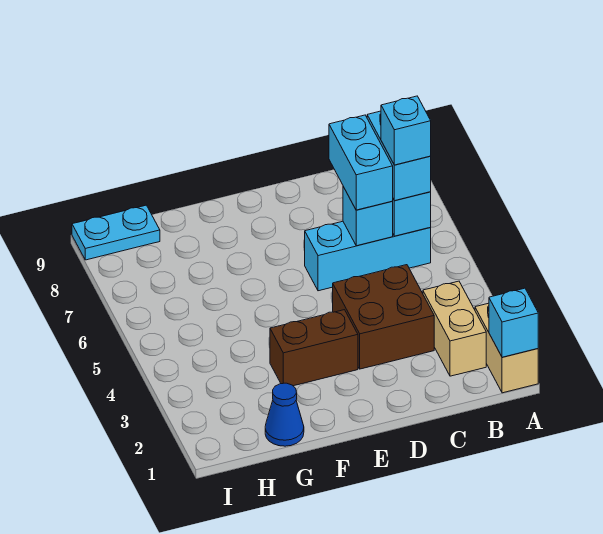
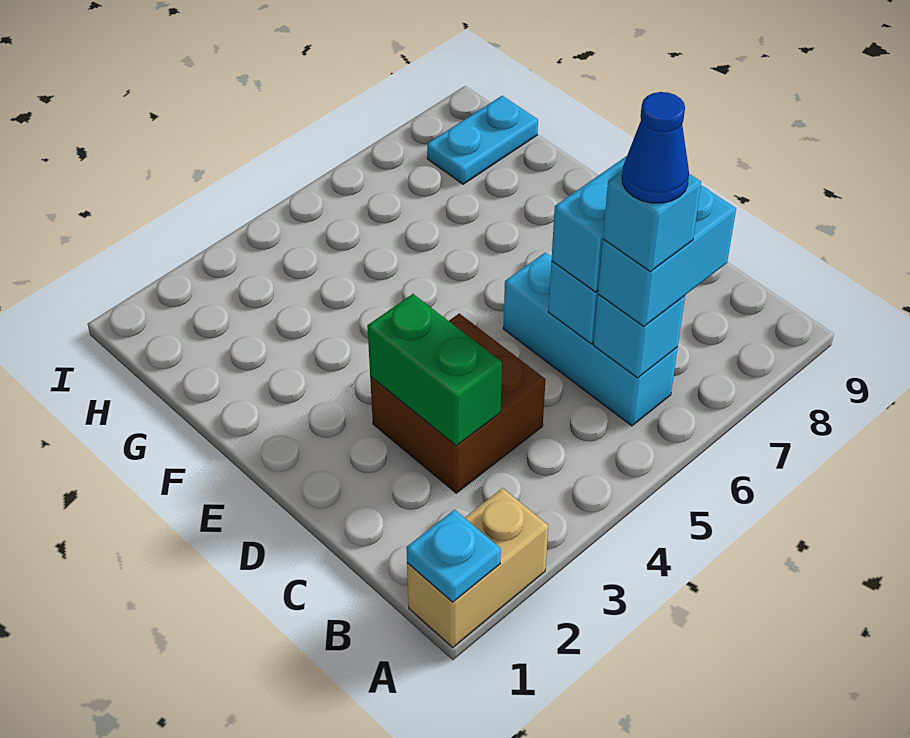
cyan brick A1 level 2 -> cyan plate A1 level 2
tan brick B2:B3 level 1 -> none
none -> green brick C3:D3 level 2
brown brick E3:F3 level 1 -> none
blue cone G1 level 1 -> blue cone B6 level 5
cyan plate H9:I9 level 1 -> cyan plate H8:H9 level 1

